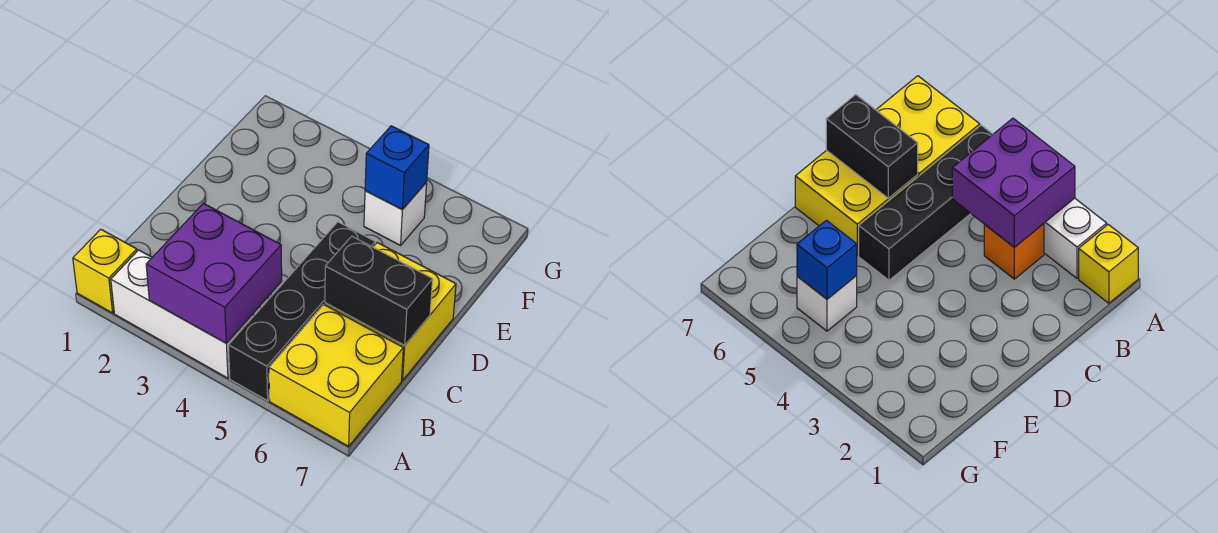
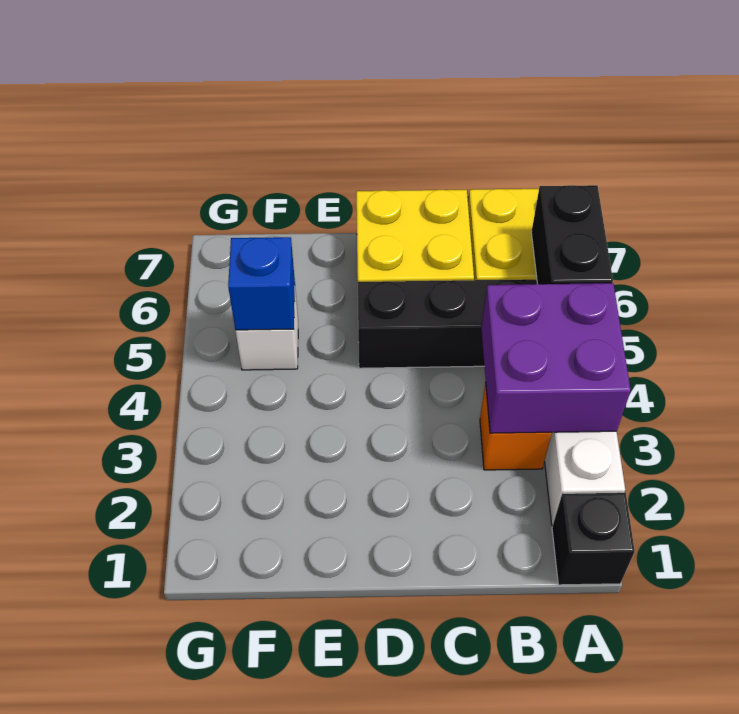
yellow brick A1 level 1 -> black brick A1 level 1
black brick C6:C7 level 2 -> black brick A5:A6 level 2

